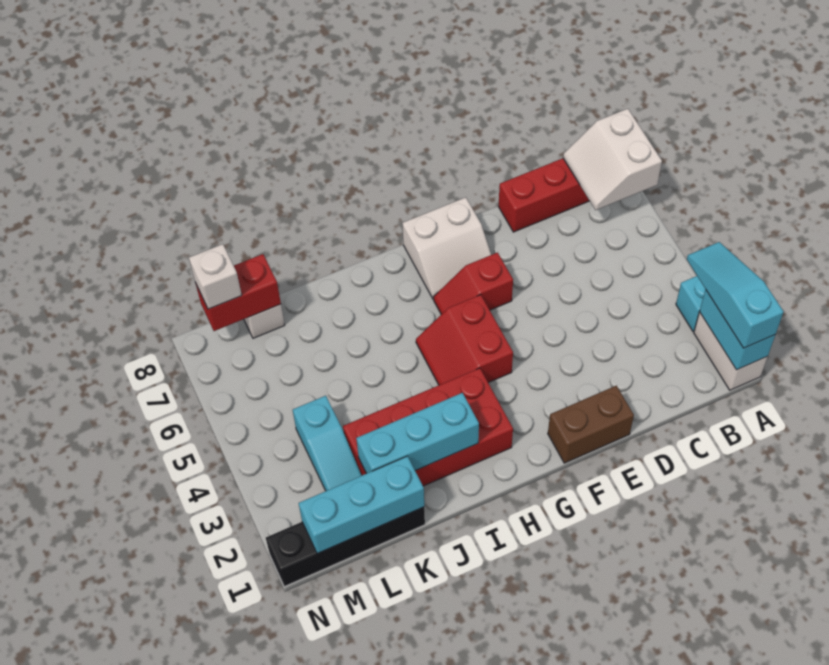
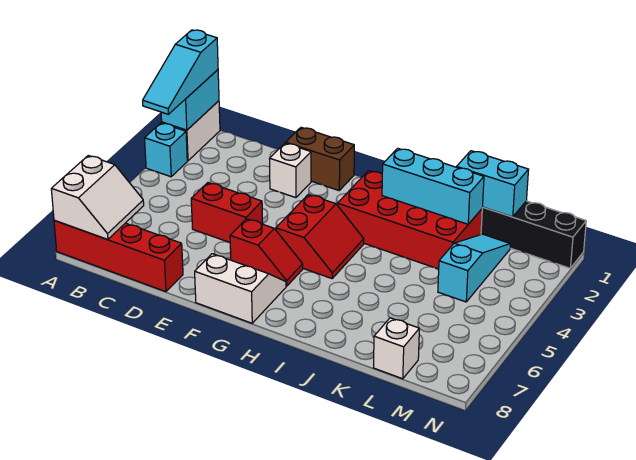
cyan brick K1:M1 level 2 -> cyan brick K1:L1 level 2
red brick L8:M8 level 2 -> red brick D5:E5 level 1
white brick M8 level 3 -> white brick E2 level 1

